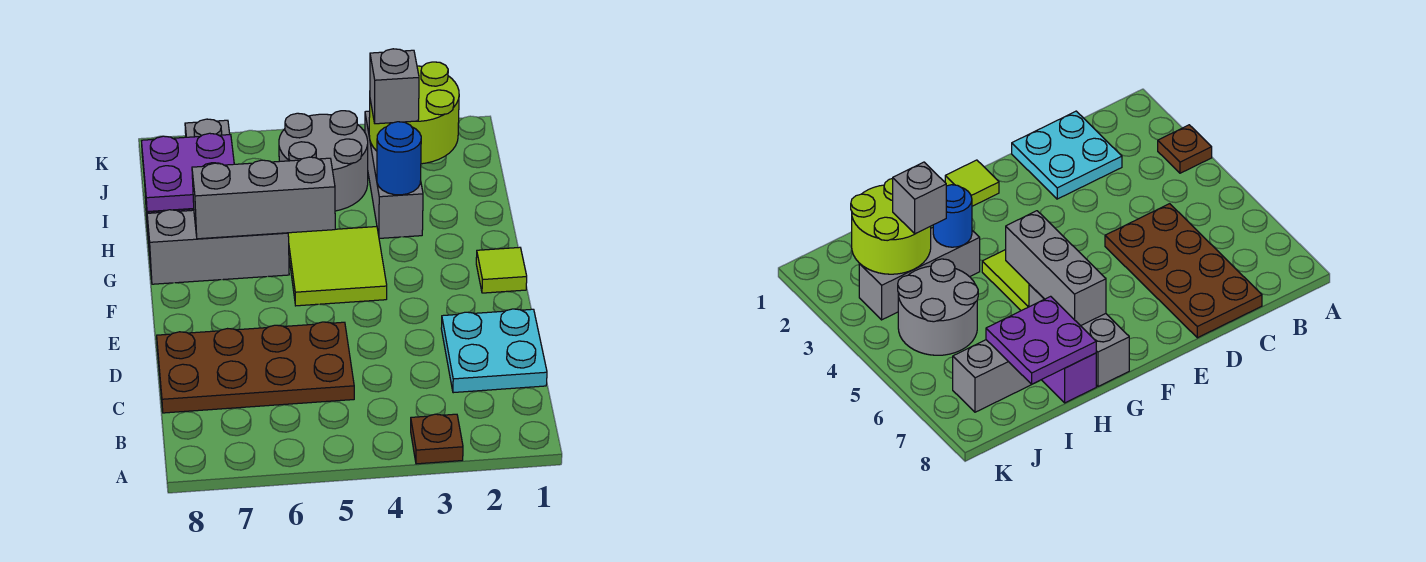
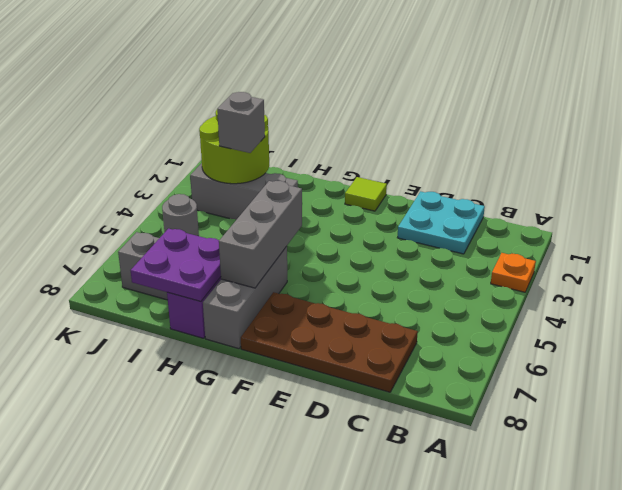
brown plate A3 level 1 -> orange plate A3 level 1
brown plate C5:D8 level 1 -> brown plate C7:F8 level 1
lime tile F4:G5 level 1 -> none
blue round brick H3 level 2 -> none
grey round brick I4:J5 level 1 -> grey round brick J5 level 1

